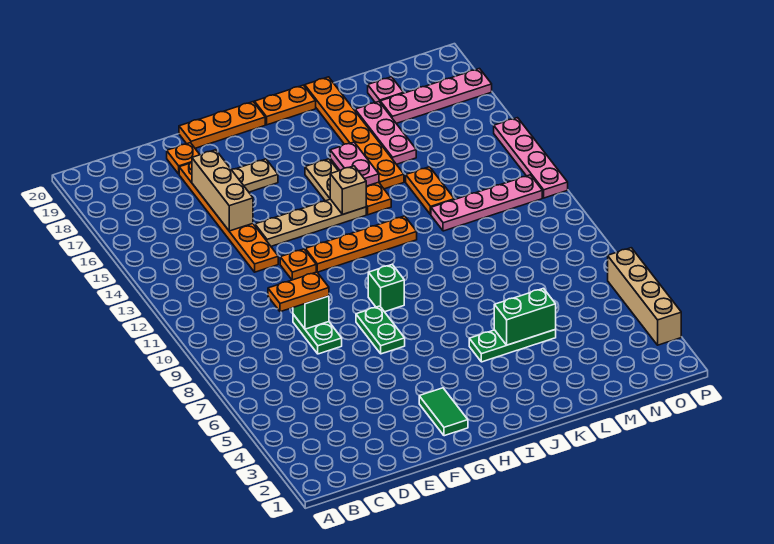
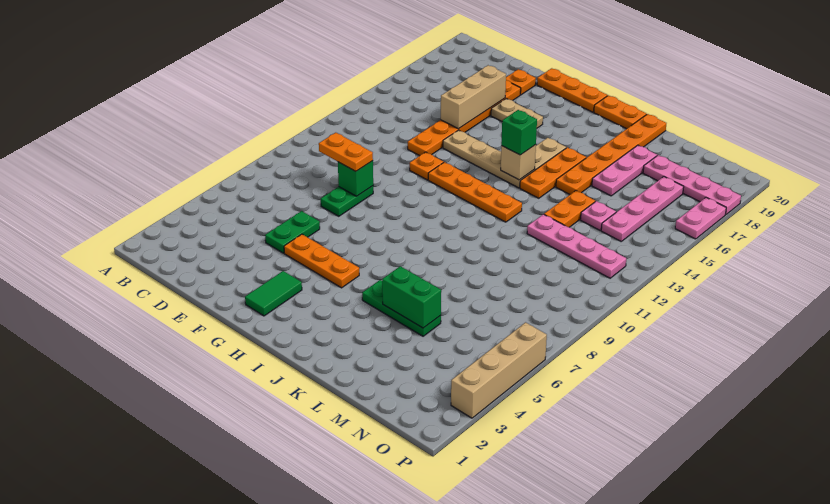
none -> orange plate F5:H5 level 1
green plate G7:G8 level 1 -> green plate E5:E6 level 1
green brick H9 level 1 -> green brick I14 level 3
pink plate J15:J16 level 2 -> pink plate P16:P17 level 1
pink plate M19 level 1 -> pink plate M14 level 1
pink plate P12:P15 level 1 -> pink plate N14:N17 level 1

